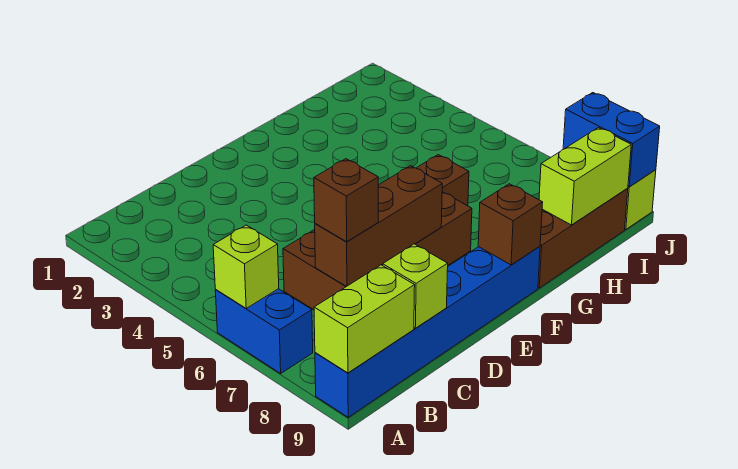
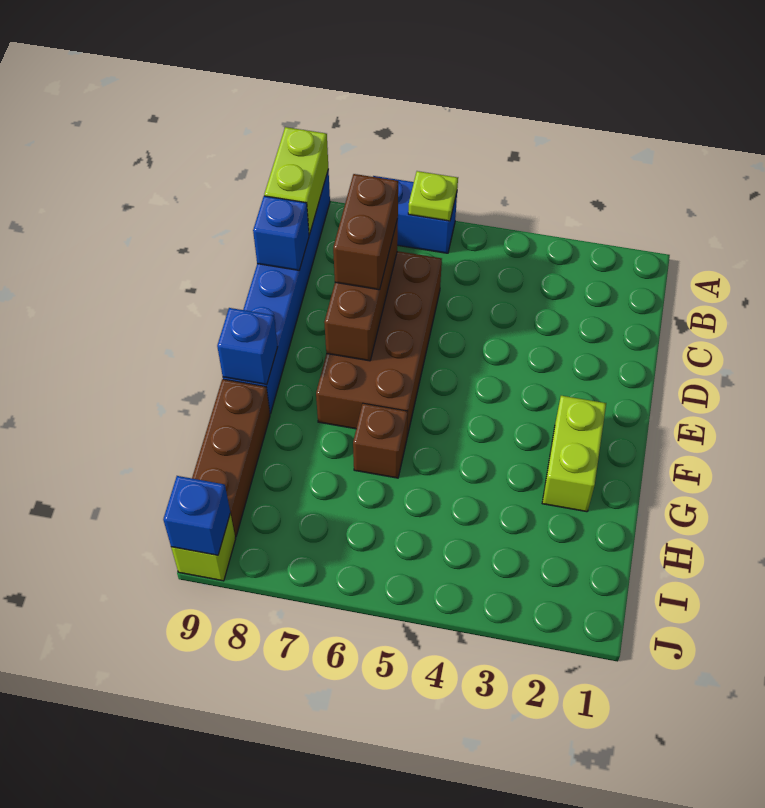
lime brick A6 level 2 -> lime plate A6 level 2
brown brick C7 level 3 -> brown brick C7:D7 level 3
lime brick C9 level 2 -> blue brick C9 level 2
brown brick F9 level 2 -> blue brick F9 level 2
lime brick H9:I9 level 2 -> lime brick F2:G2 level 1
blue brick J8:J9 level 2 -> blue brick J9 level 2

